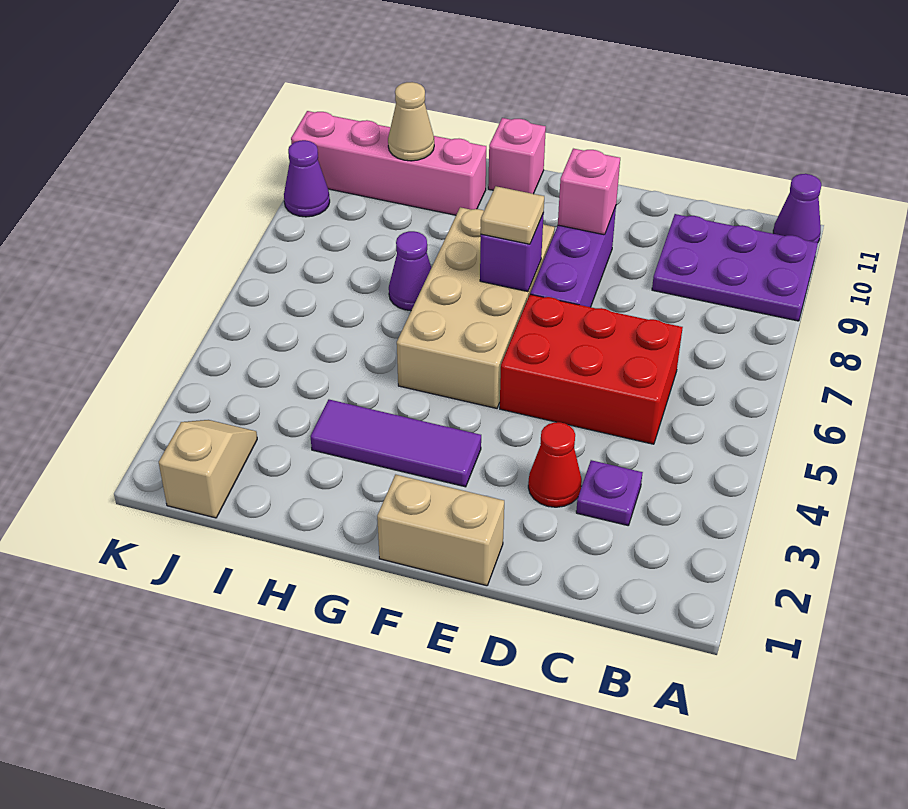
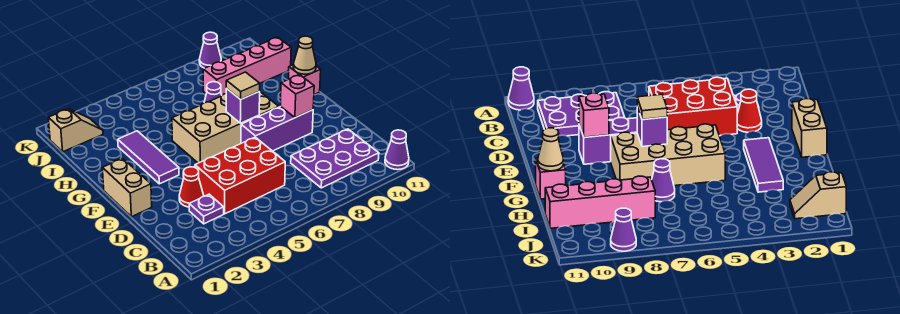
purple plate A9:C10 level 1 -> purple plate B8:C10 level 1
red brick C5:E6 level 1 -> red brick C4:D6 level 1
pink brick H10:K10 level 1 -> pink brick I8:I11 level 1
tan cone I10 level 2 -> tan cone G11 level 2

